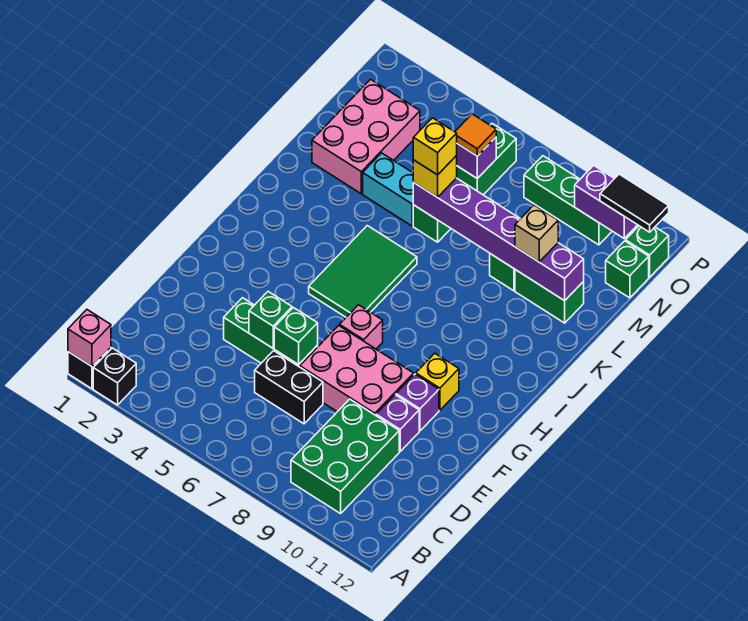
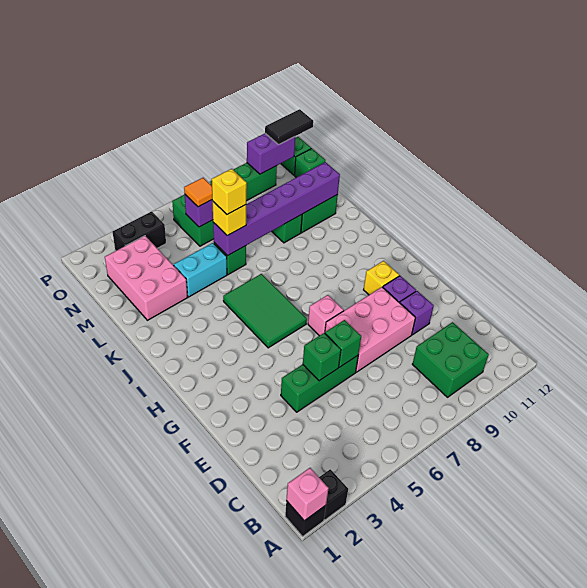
green brick B9:D10 level 1 -> green brick B9:C10 level 1
black brick D6:D7 level 1 -> black brick O3:O4 level 1
tan brick L10 level 3 -> none

